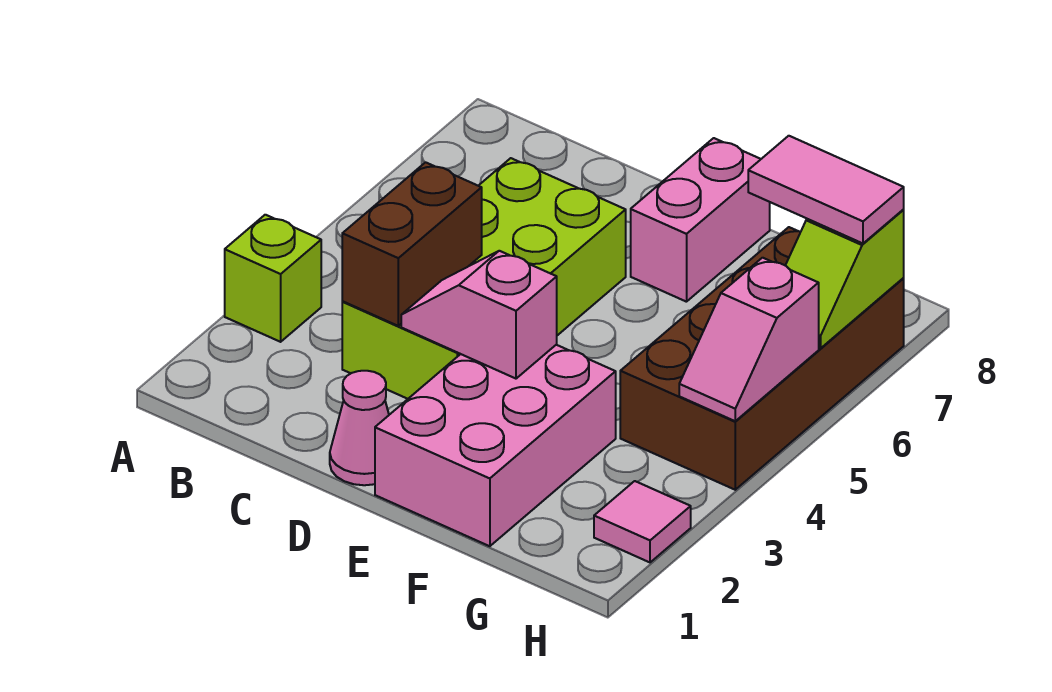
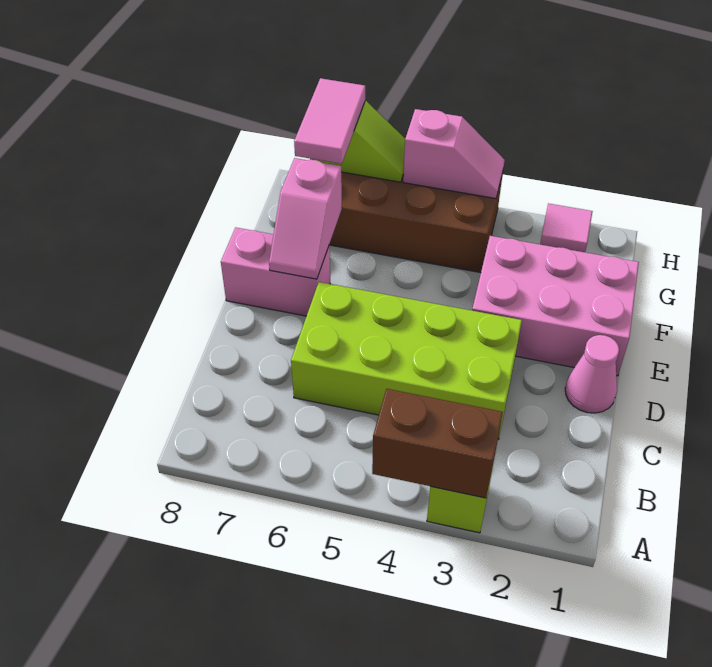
brown brick C3:C4 level 2 -> brown brick A3:A4 level 2
pink slope D3:E3 level 2 top E -> pink slope E7:F7 level 2 top F

